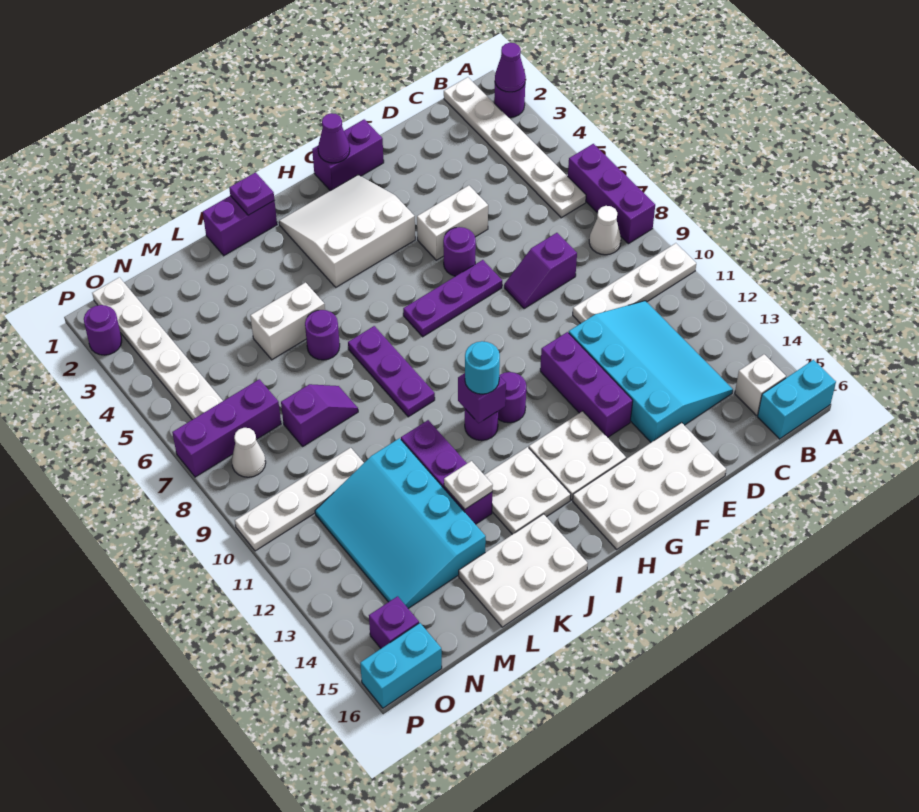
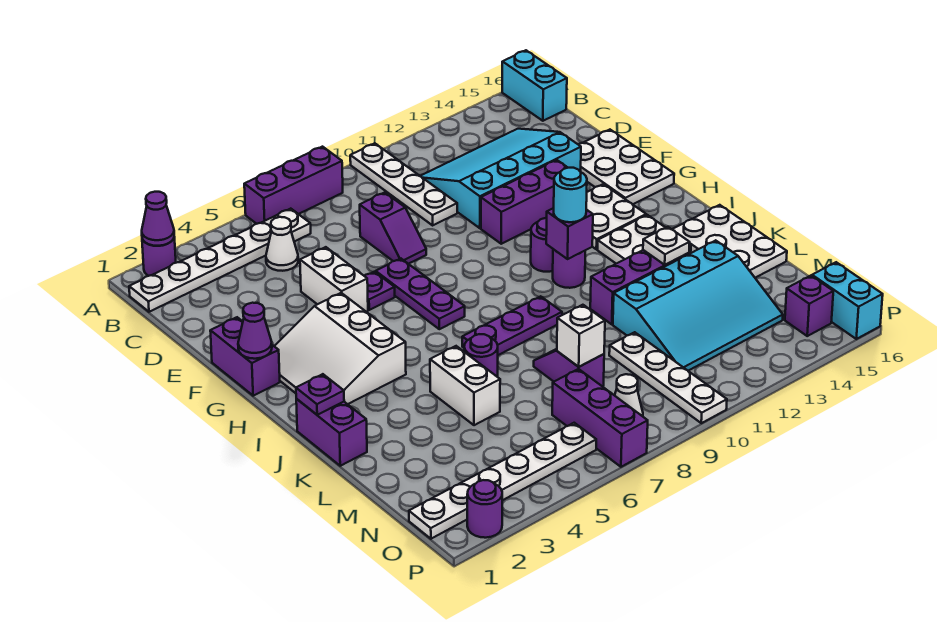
white cone B8 level 1 -> white cone C5 level 1
white brick B15 level 1 -> white brick M8 level 2
white plate E15:H16 level 1 -> white plate E15:G16 level 1
purple round brick F6 level 1 -> purple plate F6 level 1

